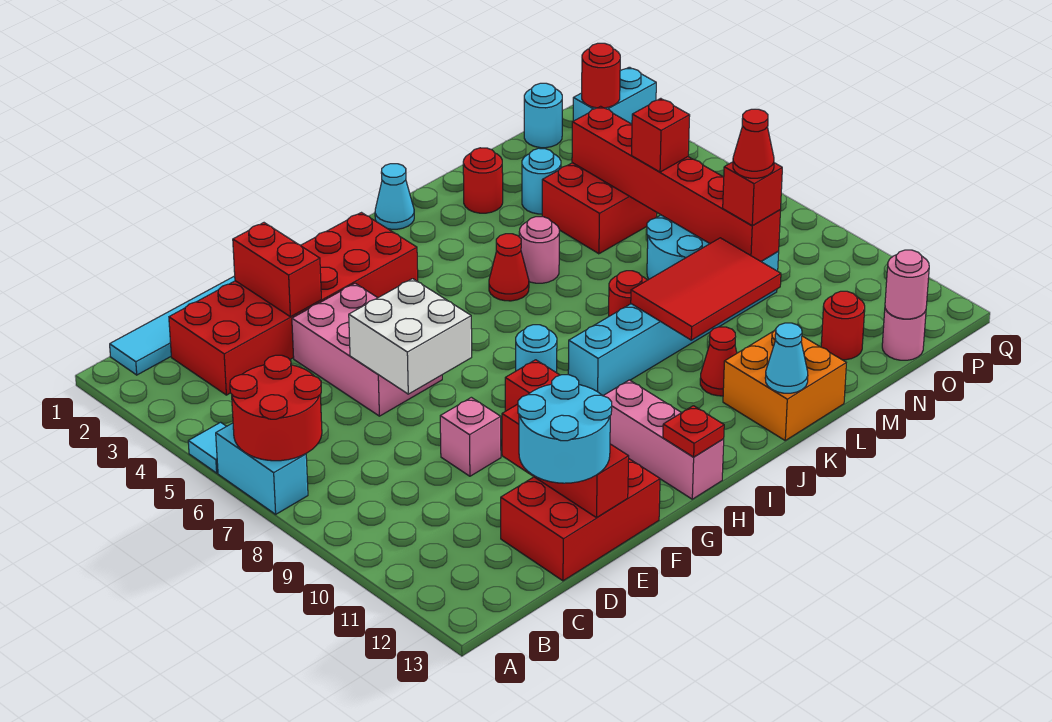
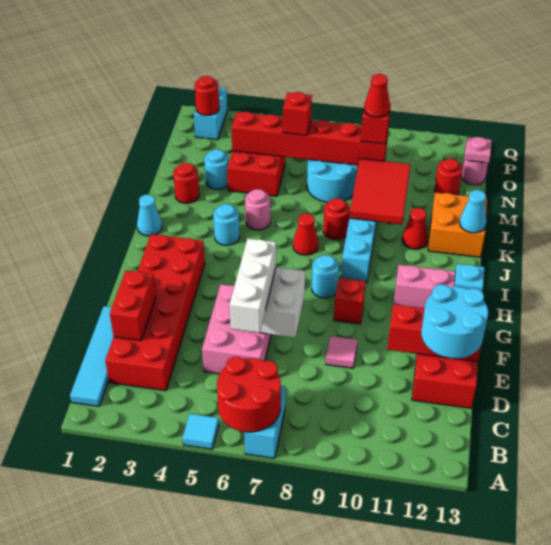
cyan brick A6:A7 level 1 -> cyan brick A7:B7 level 1
none -> white brick D6:F6 level 3
red brick E2:E3 level 2 -> red brick D2:E2 level 2
pink brick E4:F6 level 1 -> pink brick D5:F6 level 1
pink brick E9 level 1 -> pink tile E9 level 1
red plate H13 level 2 -> cyan plate H13 level 2
red cone J5 level 1 -> red cone J7 level 1
cyan round brick O1 level 1 -> cyan round brick J4 level 1
pink round brick O13 level 2 -> pink plate O13 level 2

